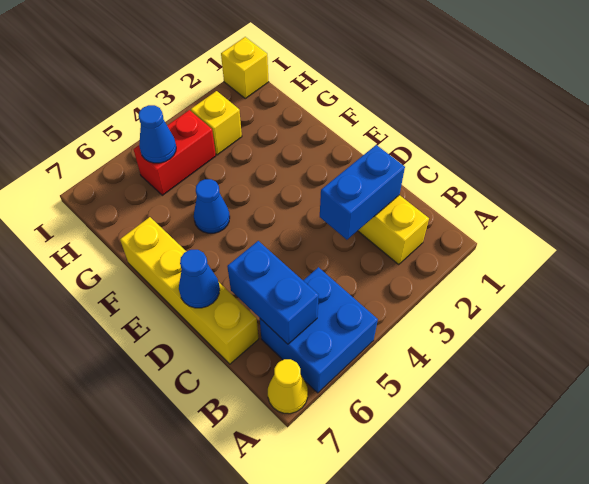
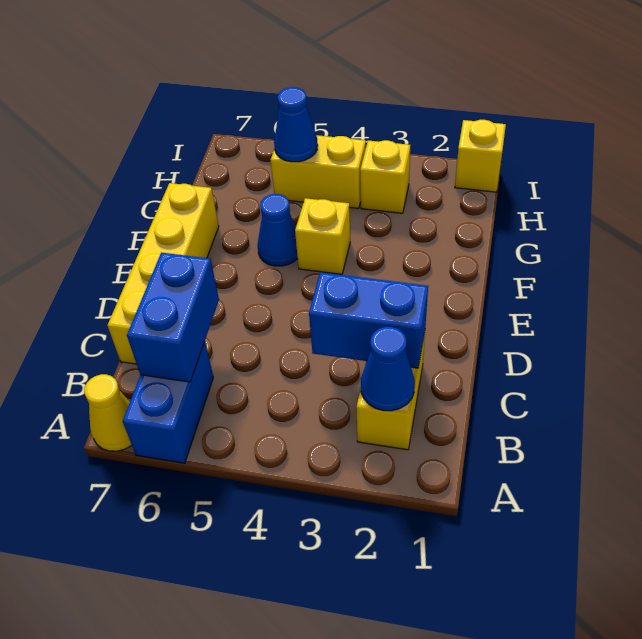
blue brick A5:B6 level 1 -> blue brick A6:B6 level 1
blue cone D7 level 2 -> blue cone B2 level 2
none -> yellow brick F4 level 1
red brick H4:H5 level 1 -> yellow brick H4:H5 level 1

